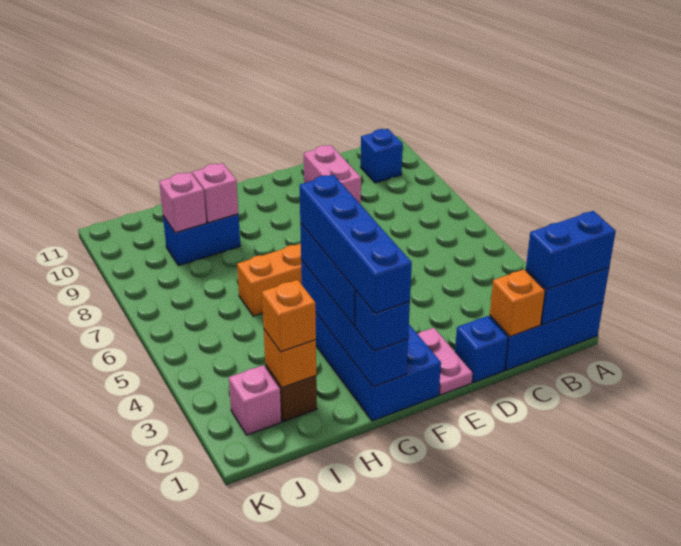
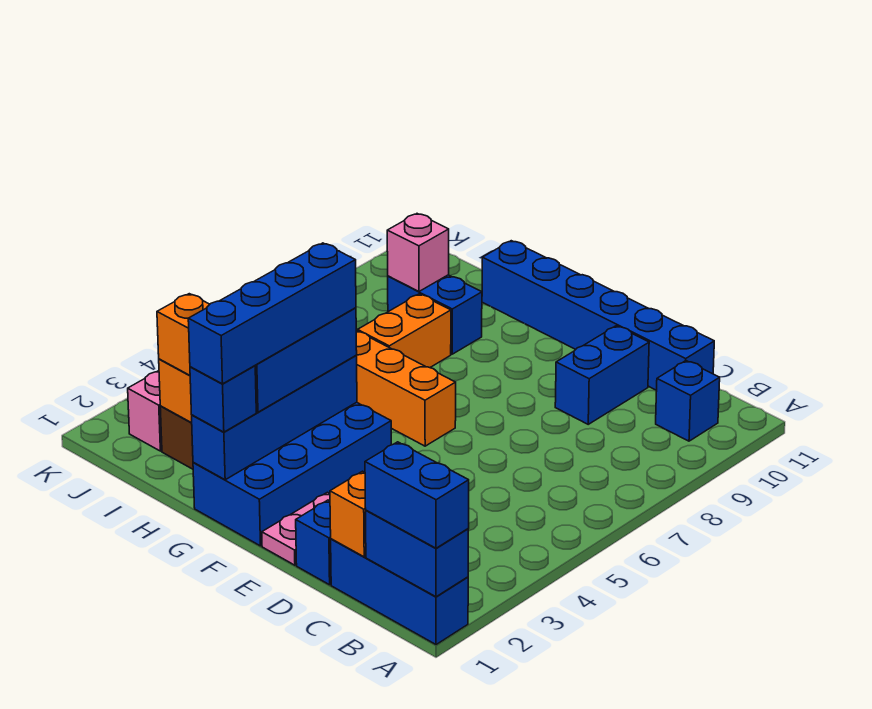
none -> blue brick C11:H11 level 1
pink brick D9:D10 level 1 -> blue brick D9:D10 level 1
none -> orange brick H7:H8 level 1
pink brick H9 level 2 -> none

